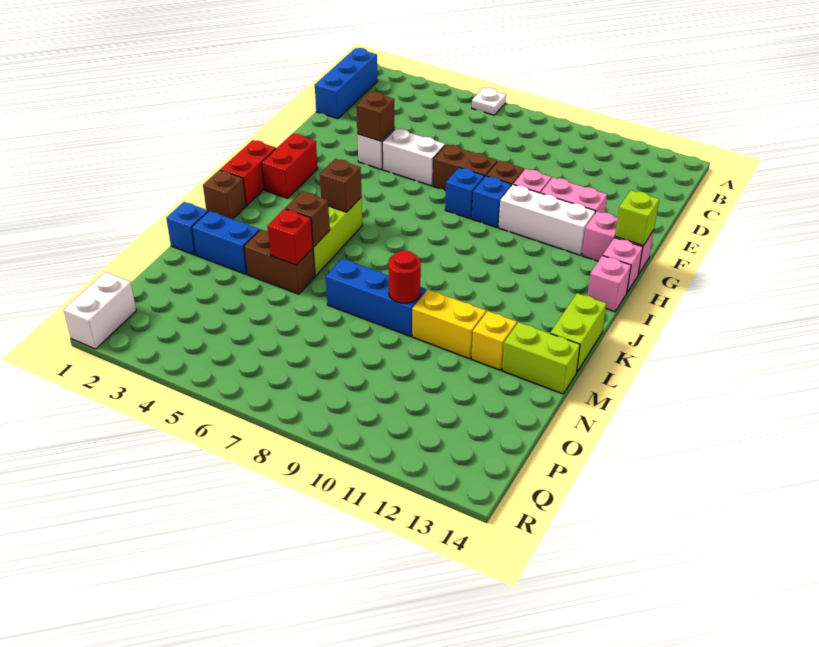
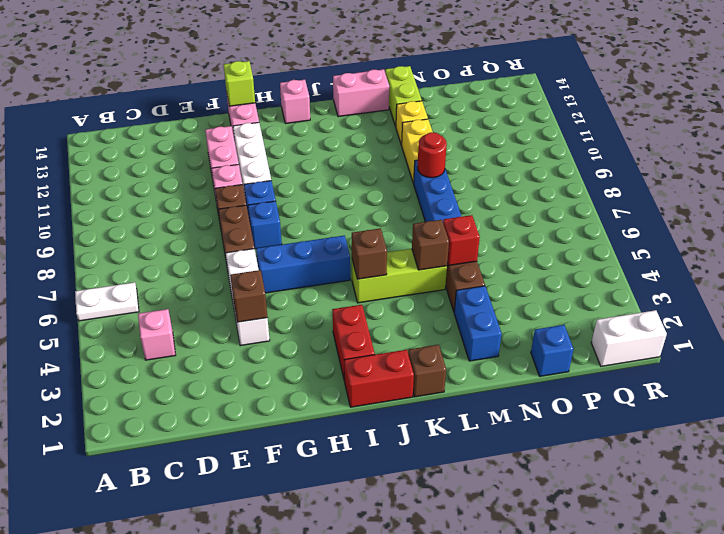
white plate A6 level 1 -> white plate A6:B6 level 1
blue brick B1:D1 level 1 -> blue brick G6:I6 level 1
red brick H2:I2 level 1 -> red brick I2:I3 level 1
pink brick H14 level 1 -> pink brick C4 level 1
lime brick K14:L14 level 1 -> pink brick K14:L14 level 1
blue brick M1 level 1 -> blue brick O1 level 1

